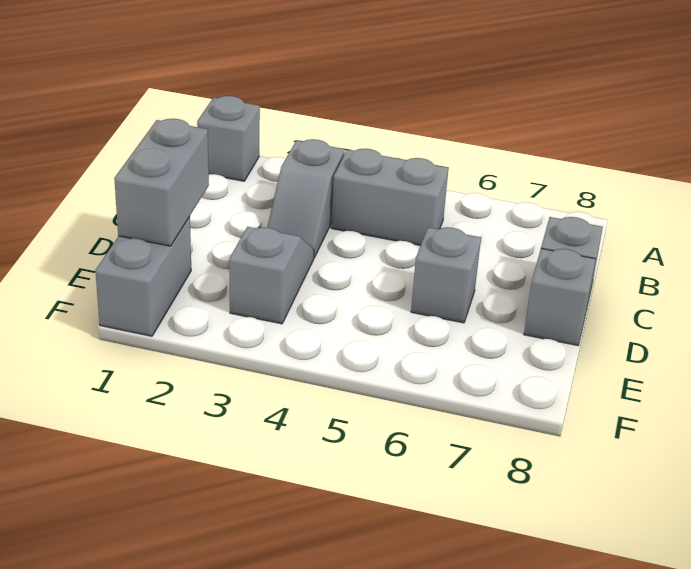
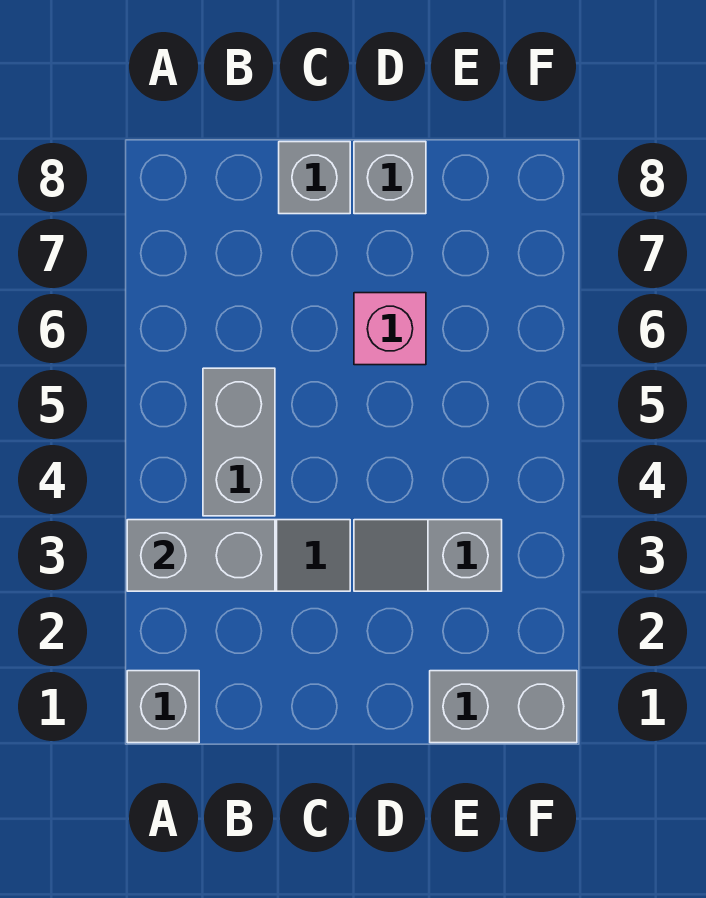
grey brick D1:E1 level 2 -> grey brick A3:B3 level 2
grey brick D6 level 1 -> pink brick D6 level 1

